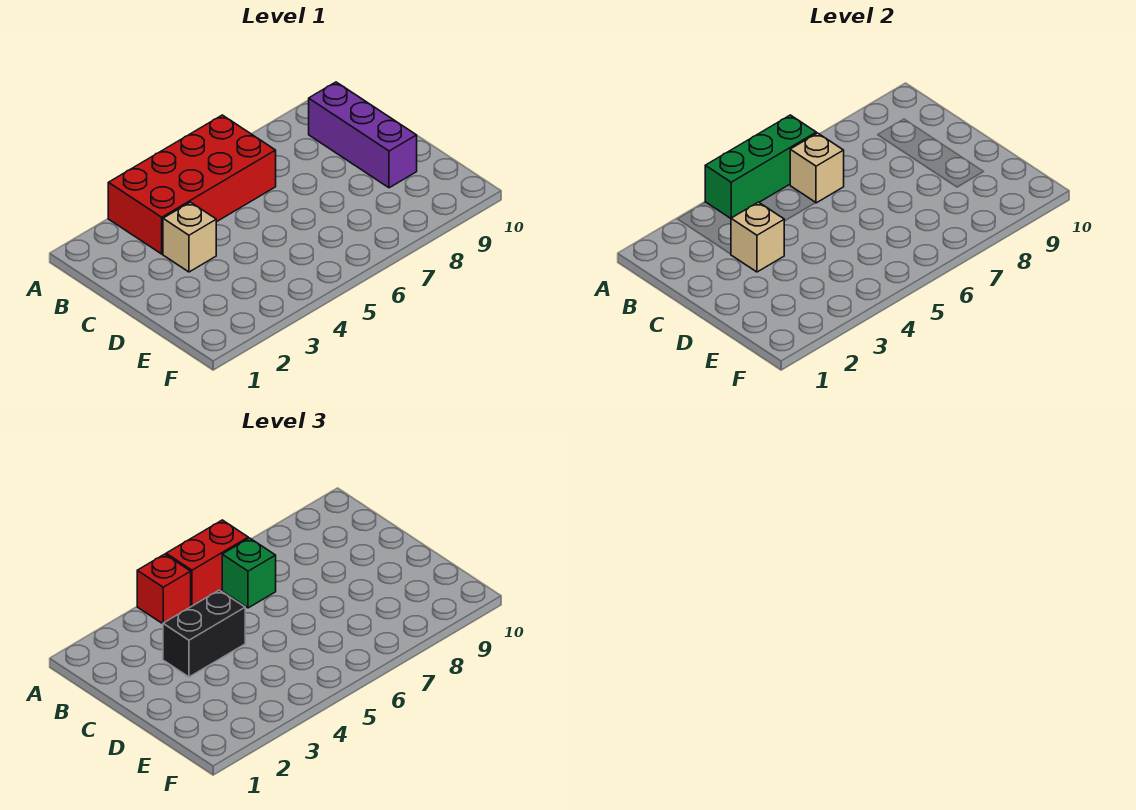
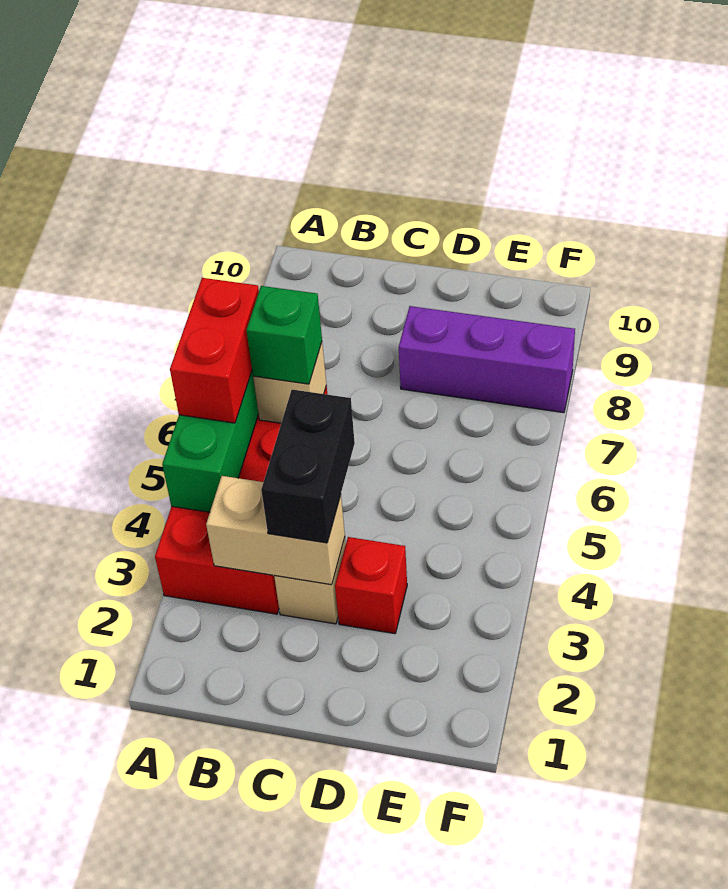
red brick A4 level 3 -> red brick D3 level 1
purple brick B9:D9 level 1 -> purple brick D8:F8 level 1
tan brick C3 level 2 -> tan brick B3:C3 level 2

